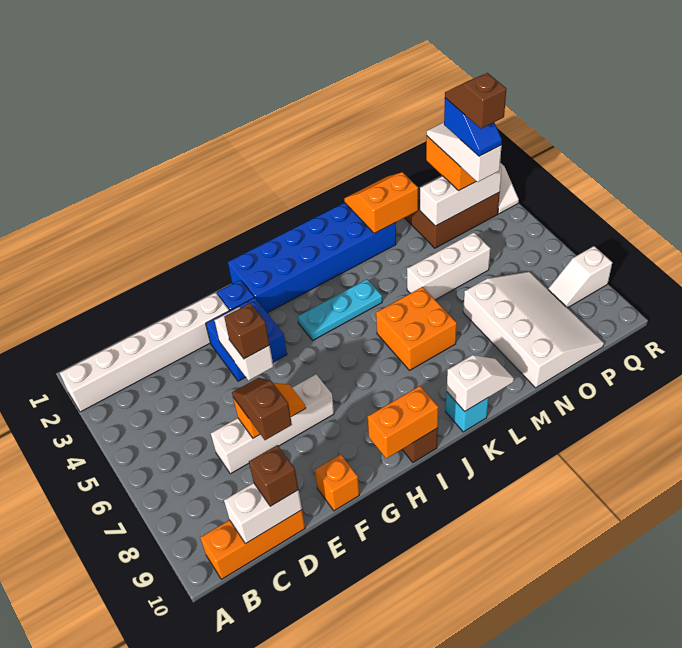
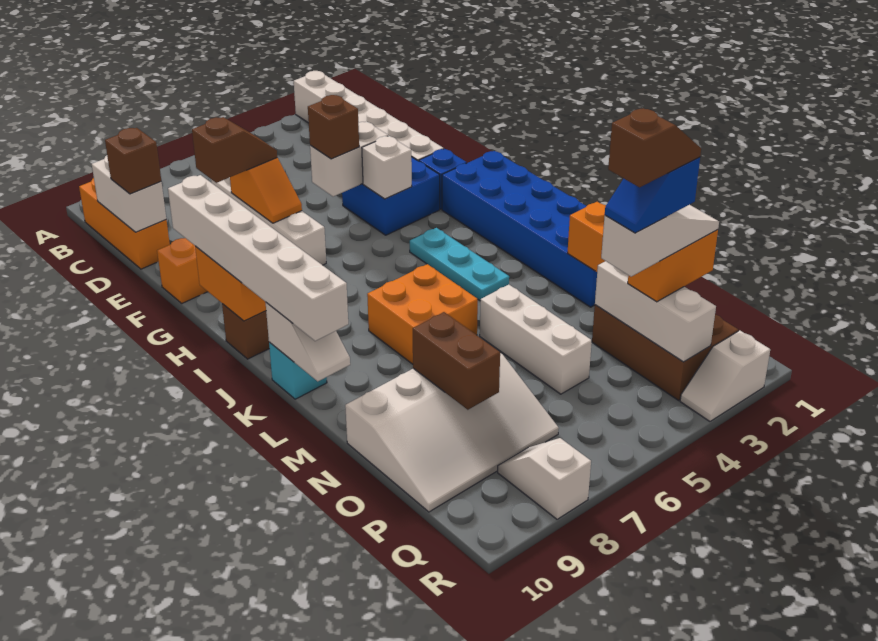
none -> white brick G4 level 2
none -> white brick G10:L10 level 3
none -> brown brick N8:O8 level 2

